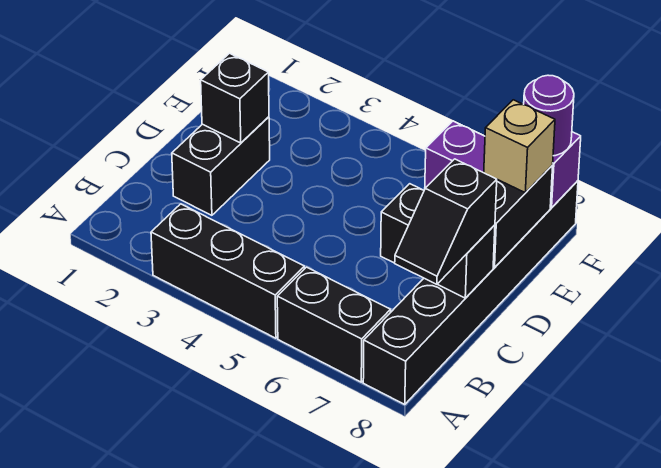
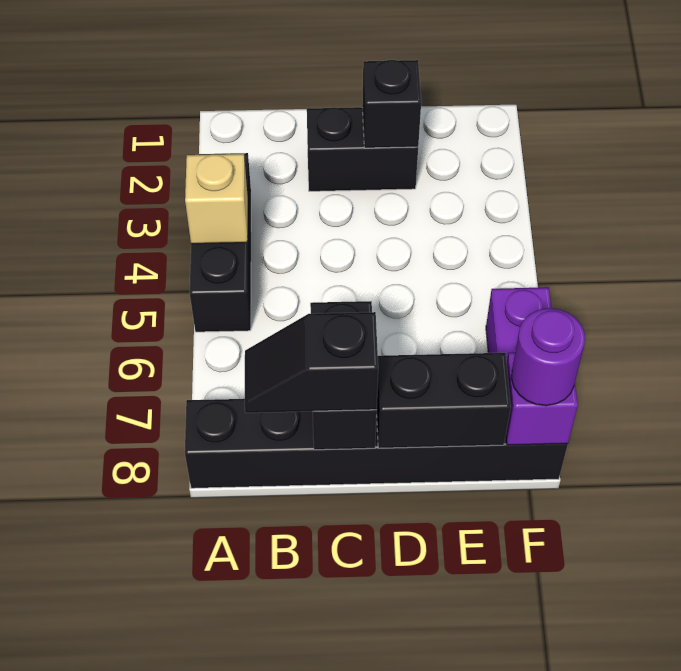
black brick A6:A7 level 1 -> none
tan brick E8 level 3 -> tan brick A4 level 2

